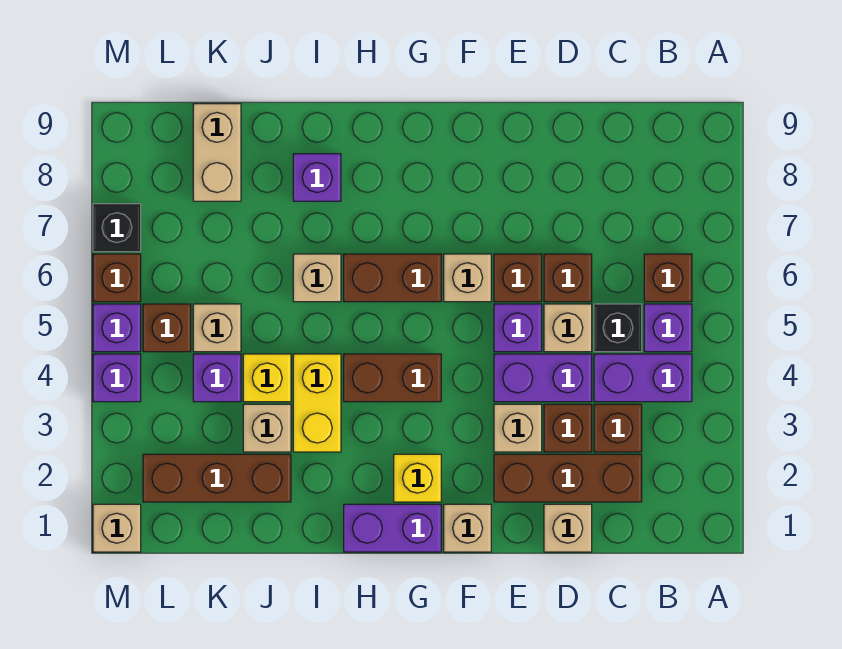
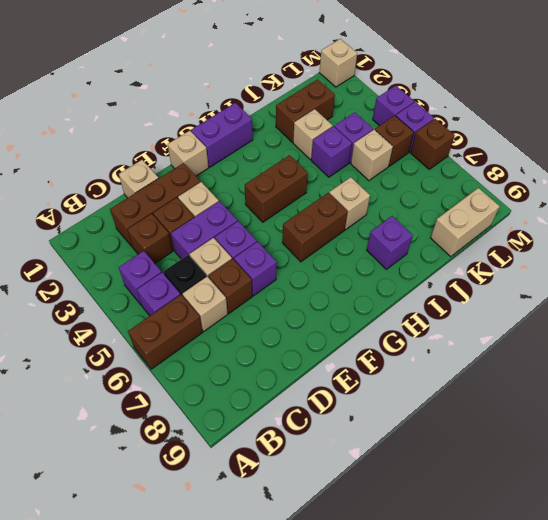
purple brick B4:C4 level 1 -> purple brick B4 level 1
brown brick B6 level 1 -> brown brick A6:B6 level 1
brown brick E6 level 1 -> purple brick E6 level 1
tan brick F6 level 1 -> tan brick C6 level 1
yellow brick G2 level 1 -> none
yellow brick I3:I4 level 1 -> none
brown brick J2:L2 level 1 -> brown brick J2:K2 level 1
yellow brick J4 level 1 -> purple brick J4 level 1
tan brick K8:K9 level 1 -> tan brick K9:L9 level 1
black brick M7 level 1 -> none

